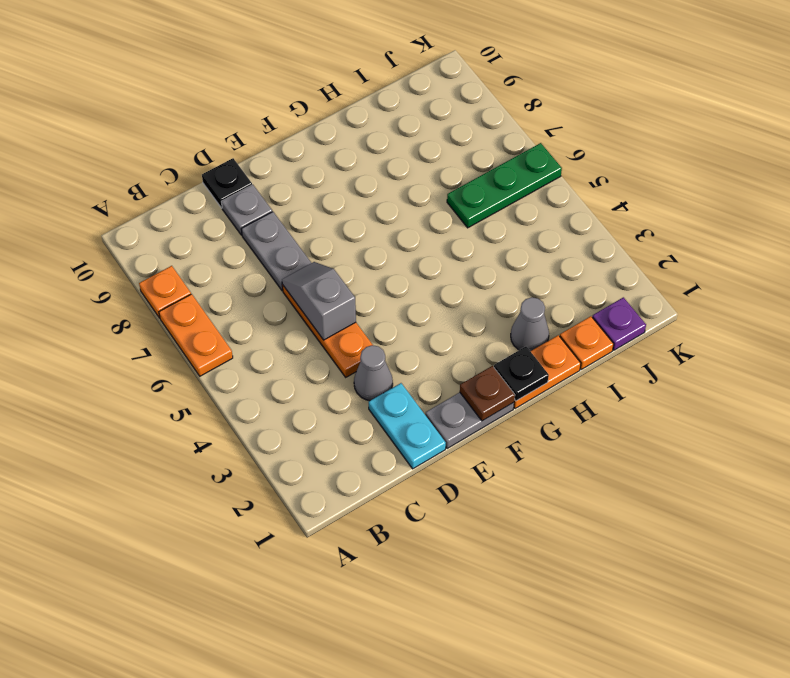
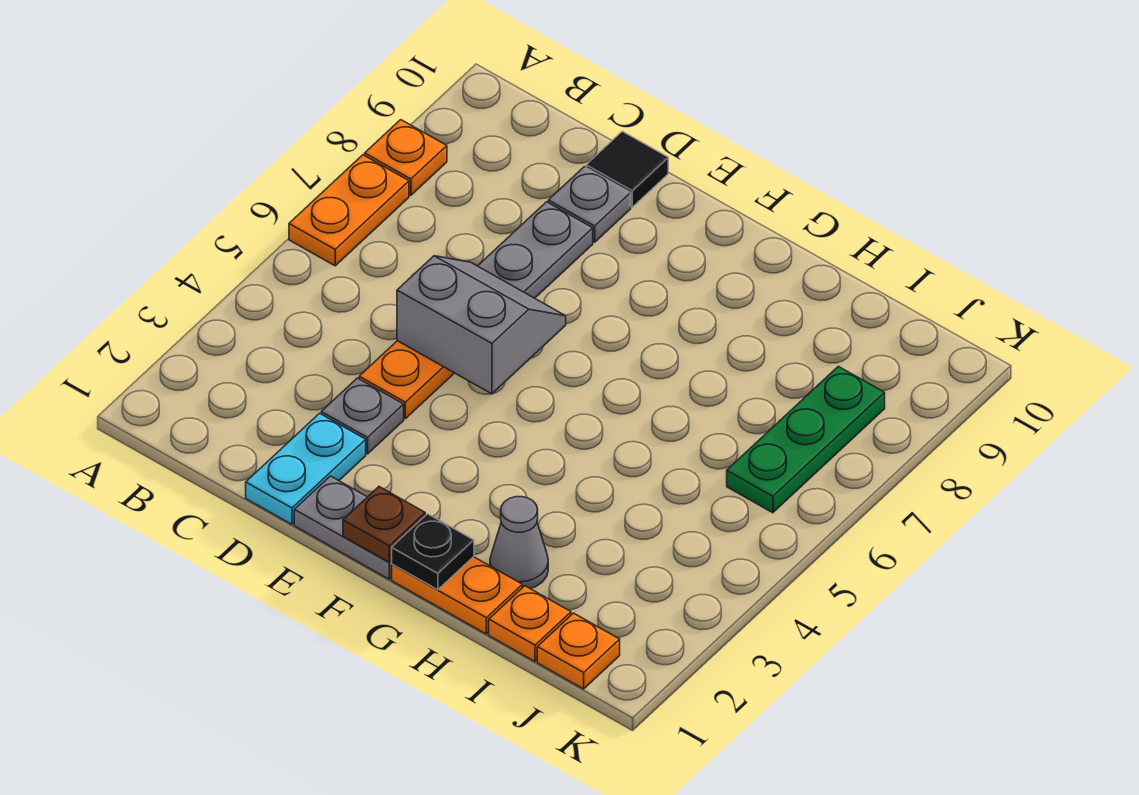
grey cone D3 level 1 -> grey plate D3 level 1
grey slope D5:D6 level 2 top 5 -> grey slope D5:E6 level 2 top 5
black plate D10 level 1 -> black tile D10 level 1
green plate I6:K6 level 1 -> green plate J6:J8 level 1
purple plate J1 level 1 -> orange plate J1 level 1

